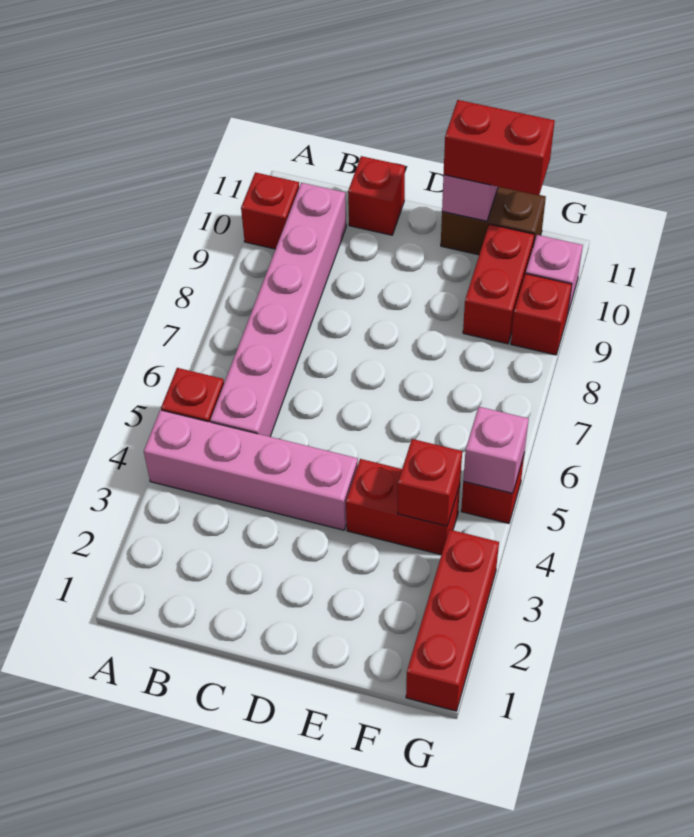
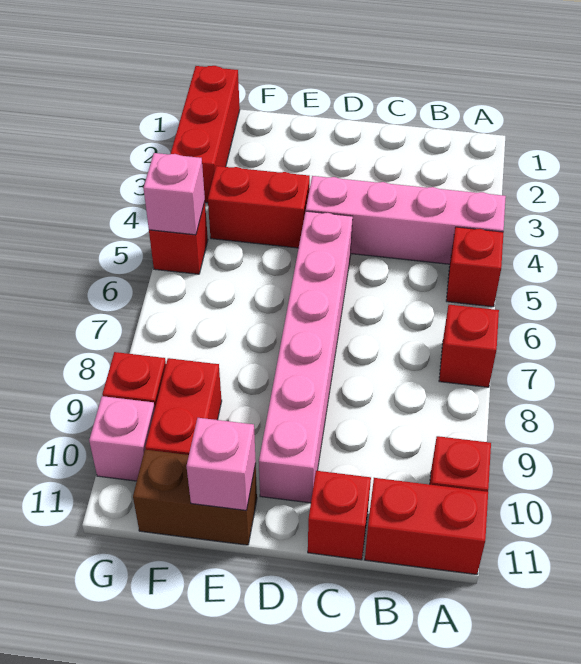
pink brick B5:B10 level 1 -> pink brick D5:D10 level 1
red brick E11:F11 level 3 -> red brick A11:B11 level 1
red brick F4 level 2 -> red brick A7 level 1

